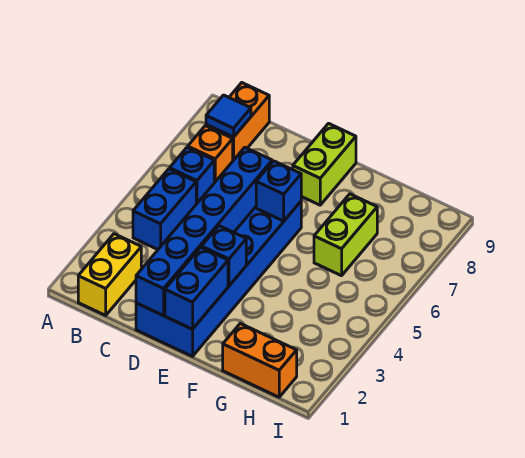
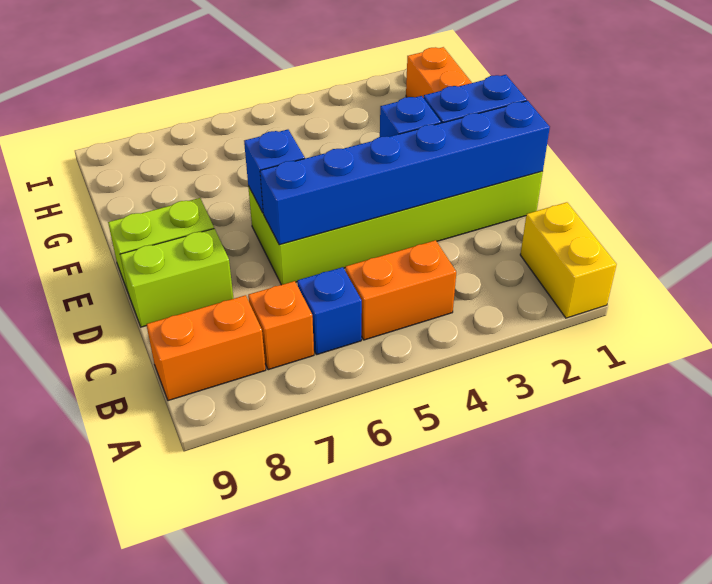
yellow brick B1:B2 level 1 -> yellow brick A1:B1 level 1
blue brick B4:B5 level 1 -> orange brick B4:B5 level 1
blue tile B8 level 2 -> none
blue brick D1:E6 level 1 -> lime brick D1:E6 level 1
lime brick G6:G7 level 1 -> lime brick D8:D9 level 1

